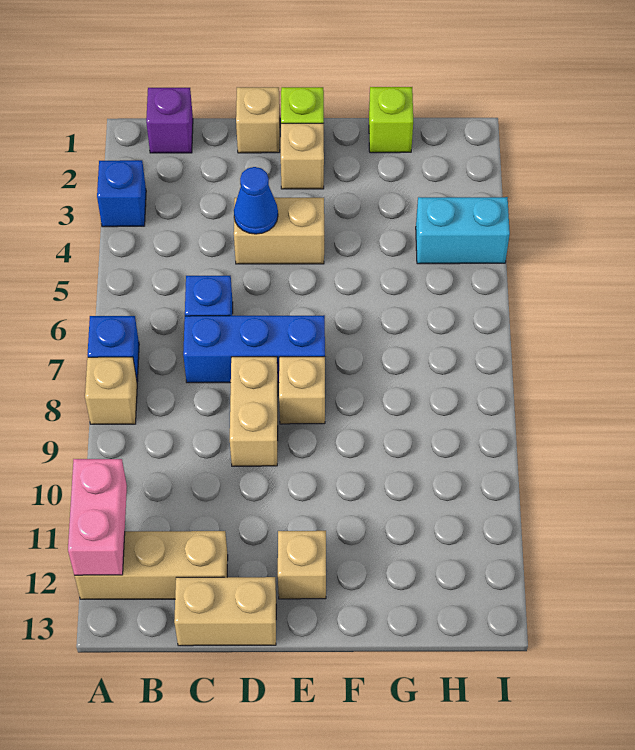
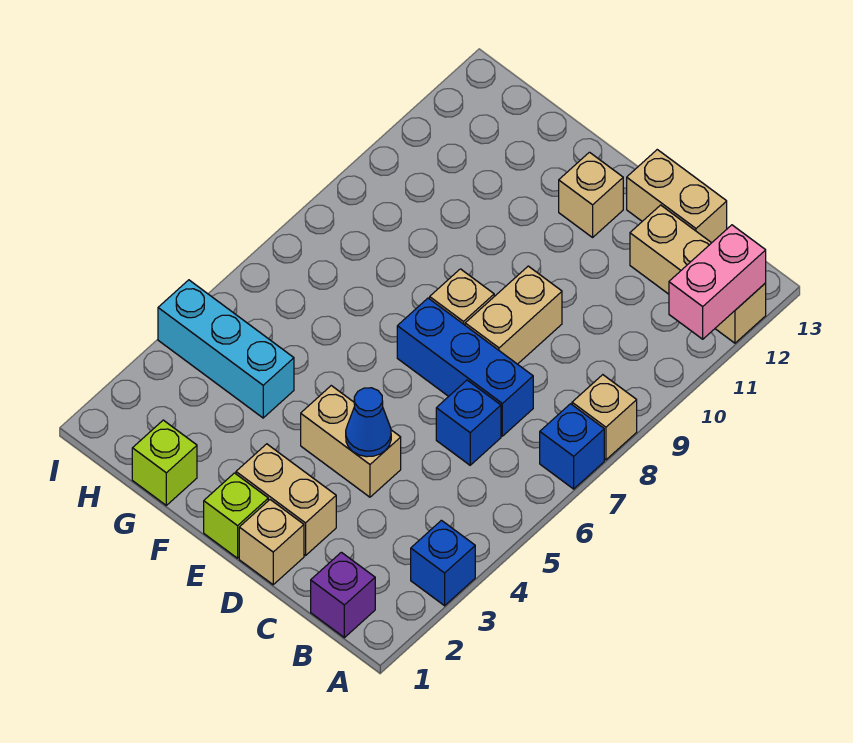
tan brick E2 level 1 -> tan brick D2:E2 level 1
cyan brick H4:I4 level 1 -> cyan brick G4:I4 level 1

